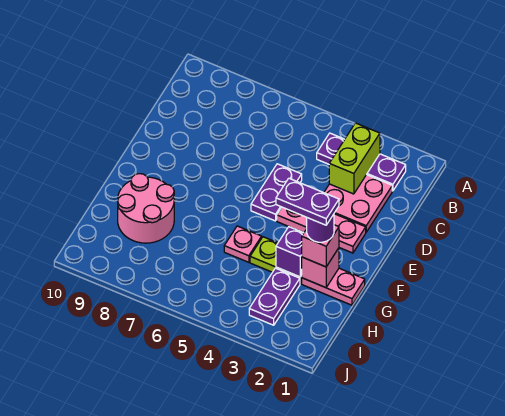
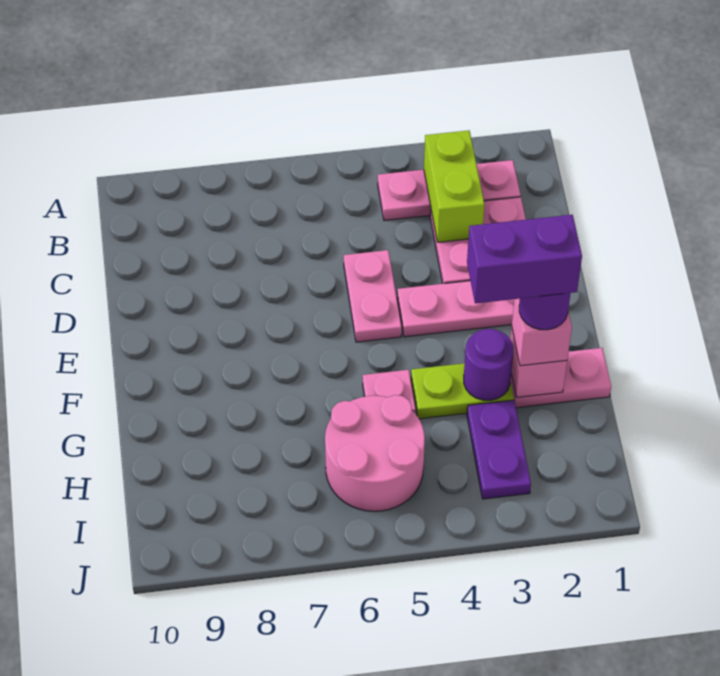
purple plate B2:B4 level 1 -> pink plate B2:B4 level 1
purple plate D5:E5 level 1 -> pink plate D5:E5 level 1
purple plate G2:G3 level 5 -> purple brick G2:G3 level 5
purple brick G3 level 2 -> purple round brick G3 level 2
pink round brick G8:H9 level 1 -> pink round brick H5:I6 level 1

